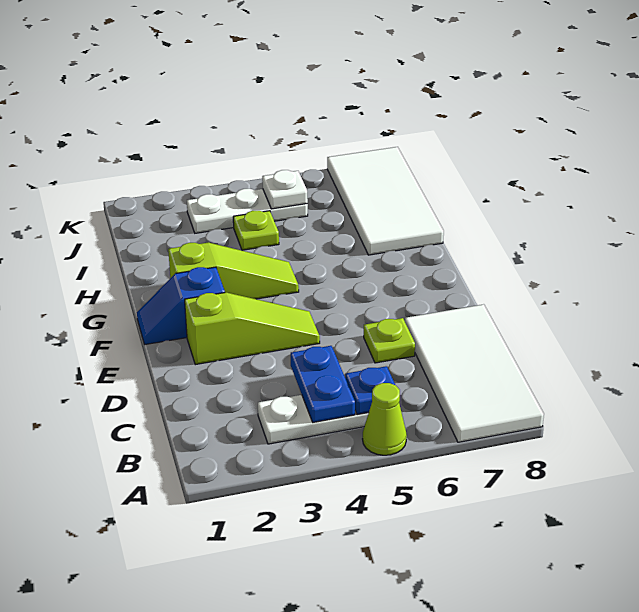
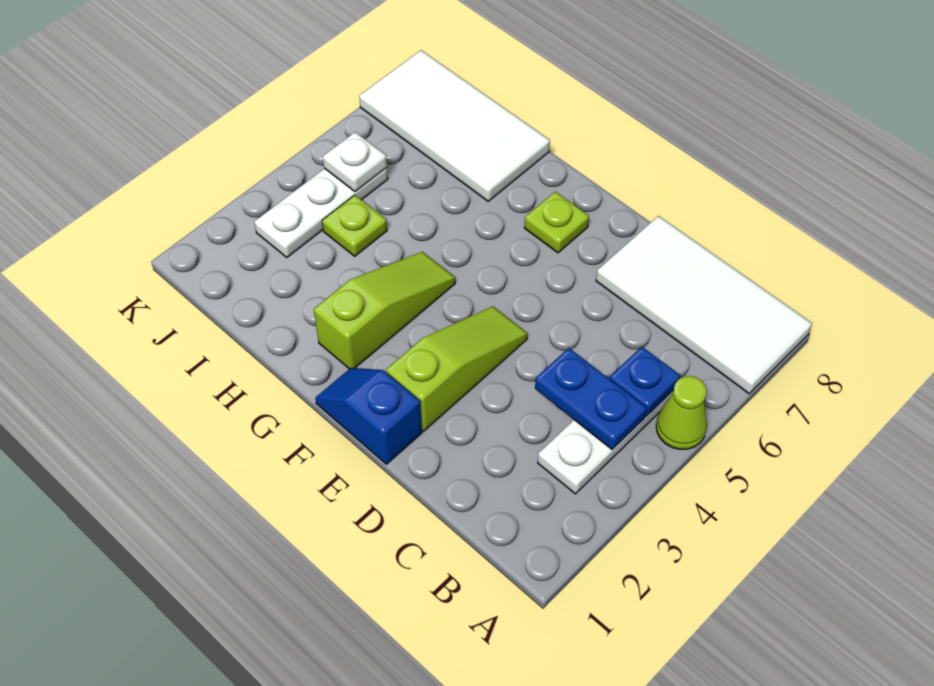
lime plate D6 level 1 -> lime plate F7 level 1
blue slope F1:F2 level 1 top 2 -> blue slope E1:F1 level 1 top E

